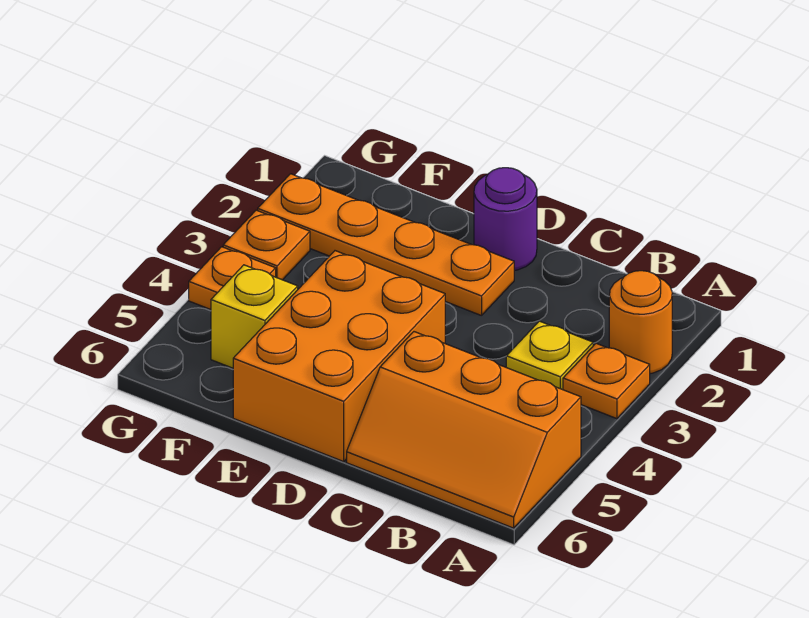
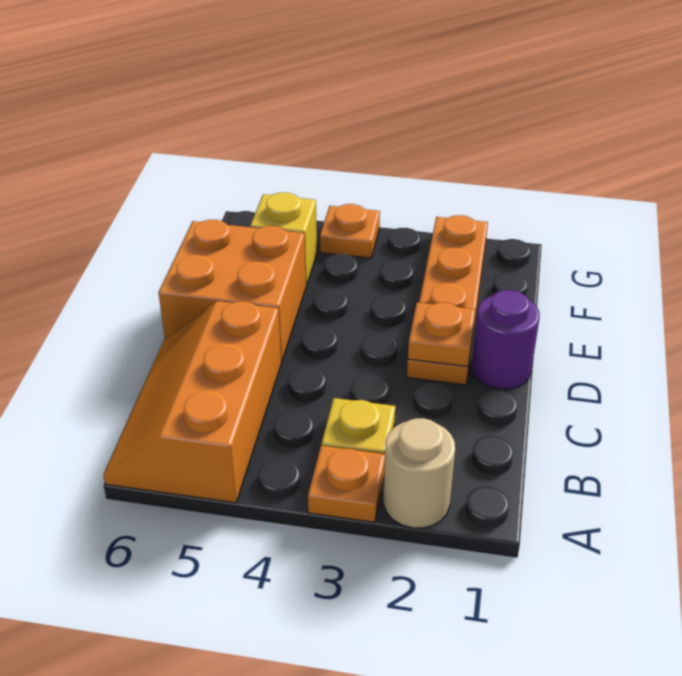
orange round brick A2 level 1 -> tan round brick A2 level 1
orange brick D4:E6 level 1 -> orange brick D5:E6 level 1
orange plate G3 level 1 -> orange plate D2 level 2

